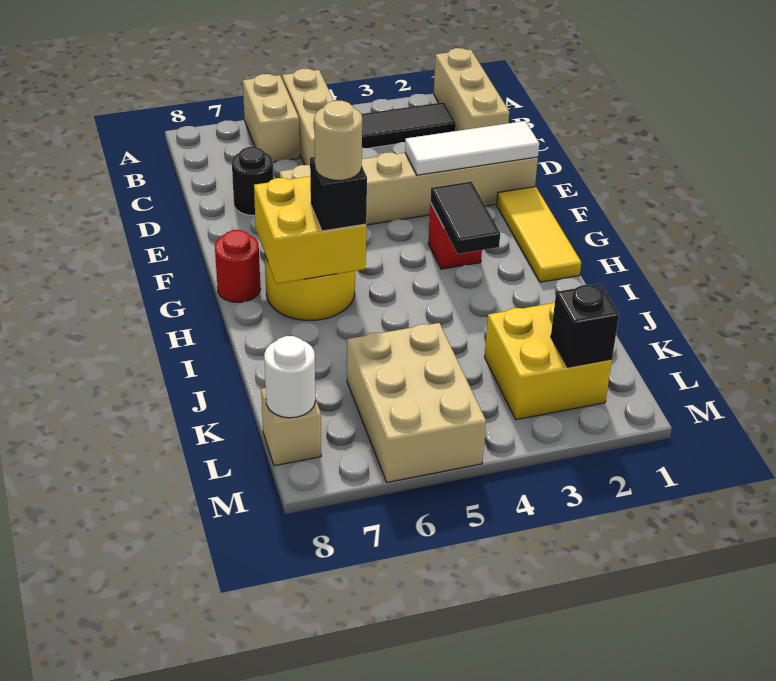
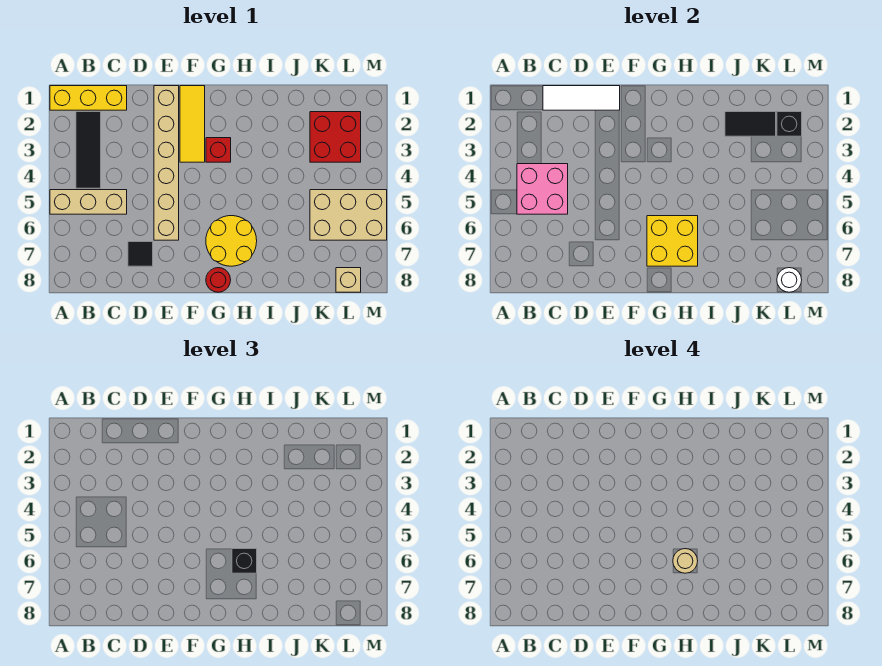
tan brick A1:C1 level 1 -> yellow brick A1:C1 level 1
tan brick A6:B6 level 1 -> none
none -> pink brick B4:C5 level 2
black round brick D7 level 1 -> black tile D7 level 1
white tile E1:E3 level 2 -> white tile C1:E1 level 2
yellow tile F1:H1 level 1 -> yellow tile F1:F3 level 1
black tile G3:H3 level 2 -> black tile J2:K2 level 2
yellow brick K2:L3 level 1 -> red brick K2:L3 level 1

